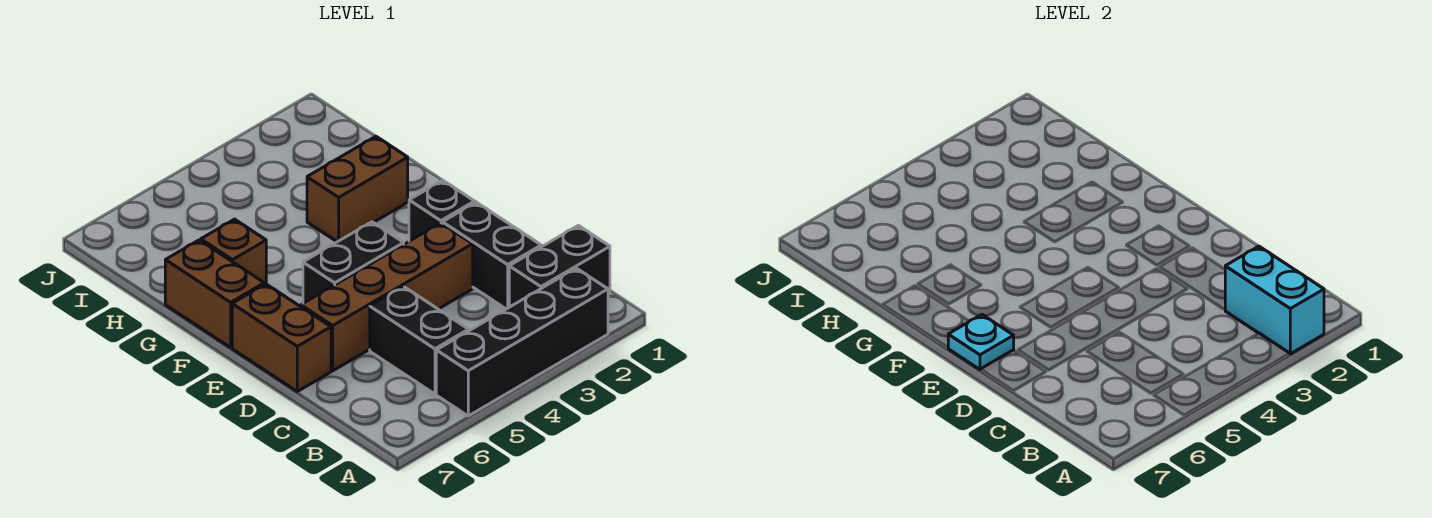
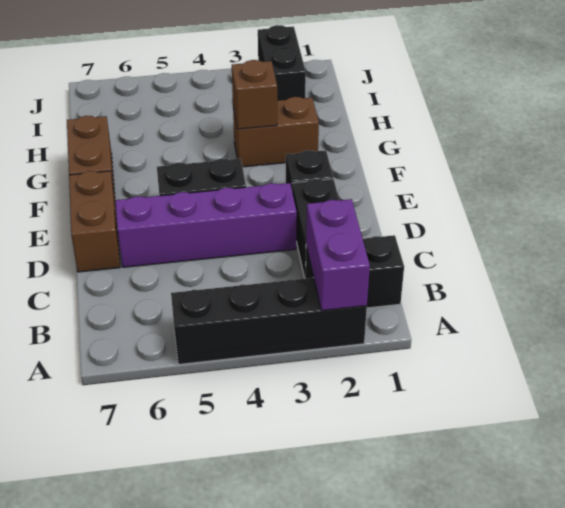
cyan brick A2:B2 level 2 -> purple brick A2:B2 level 2
black brick B5:C5 level 1 -> black brick I2:J2 level 1
brown brick D3:D6 level 1 -> purple brick D3:D6 level 1
cyan plate E7 level 2 -> none
brown brick G6 level 1 -> brown brick G3 level 2

